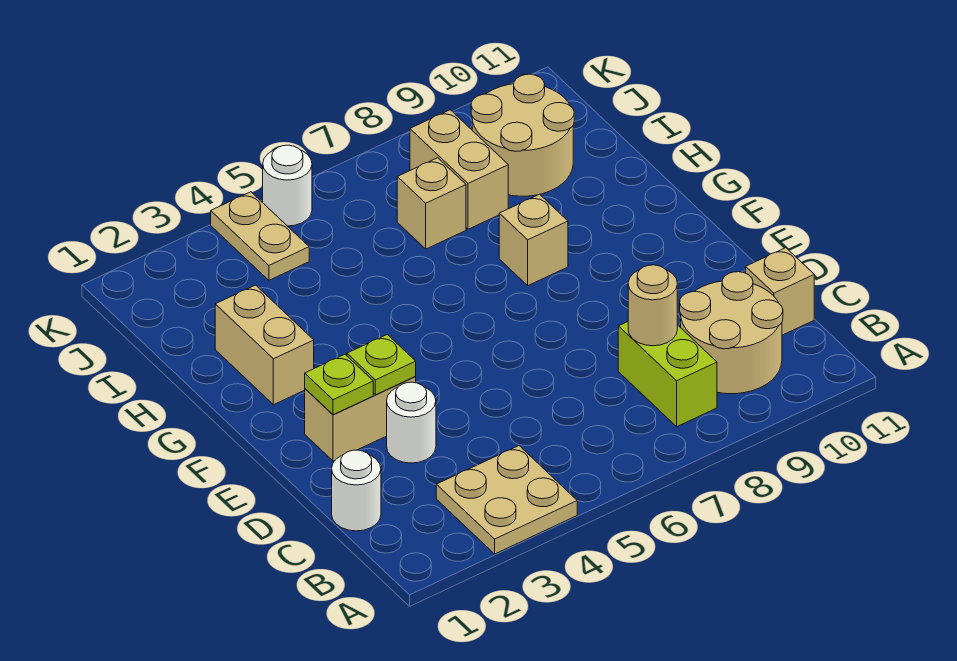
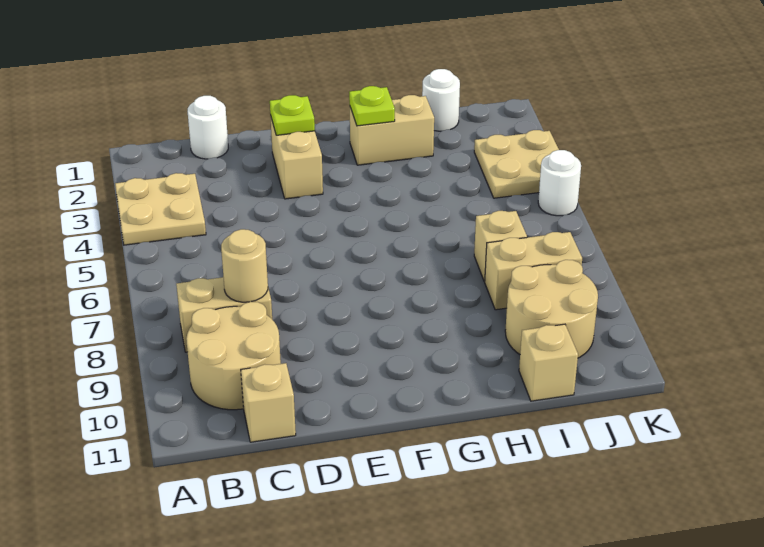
lime brick B8:C8 level 1 -> tan brick B8:C8 level 1
white round brick D3 level 1 -> white round brick I1 level 1
lime plate E3 level 2 -> lime plate G2 level 2
tan brick G8 level 1 -> tan brick I11 level 1
tan plate J4:K4 level 1 -> tan plate J3:K4 level 1

